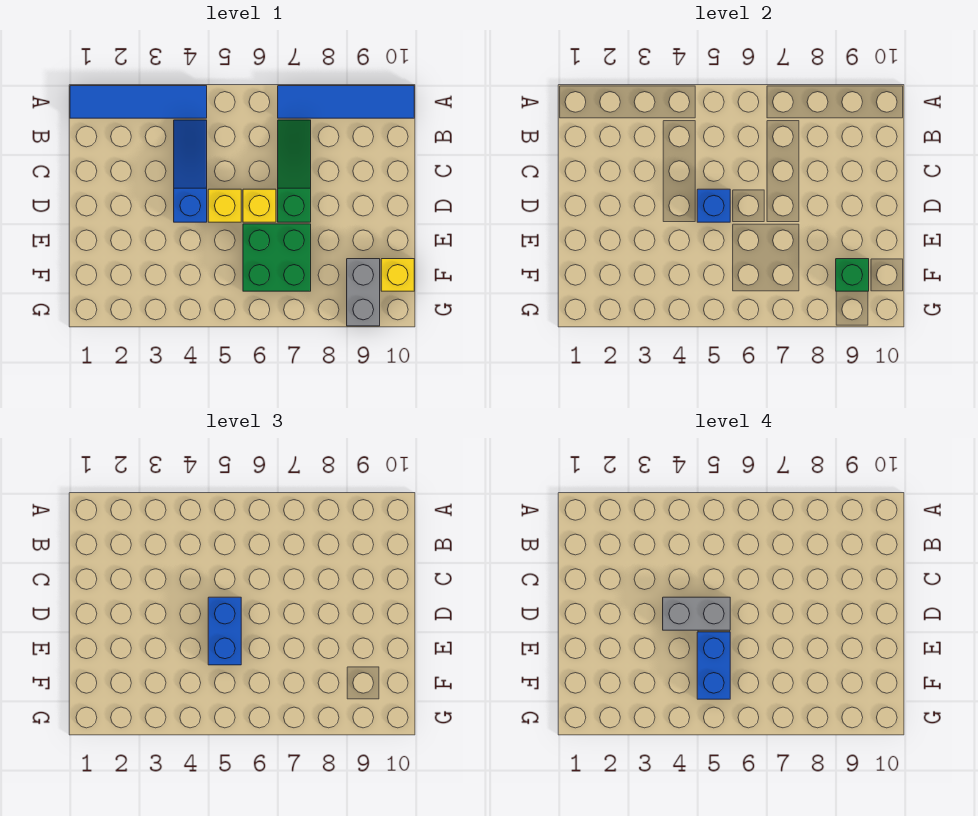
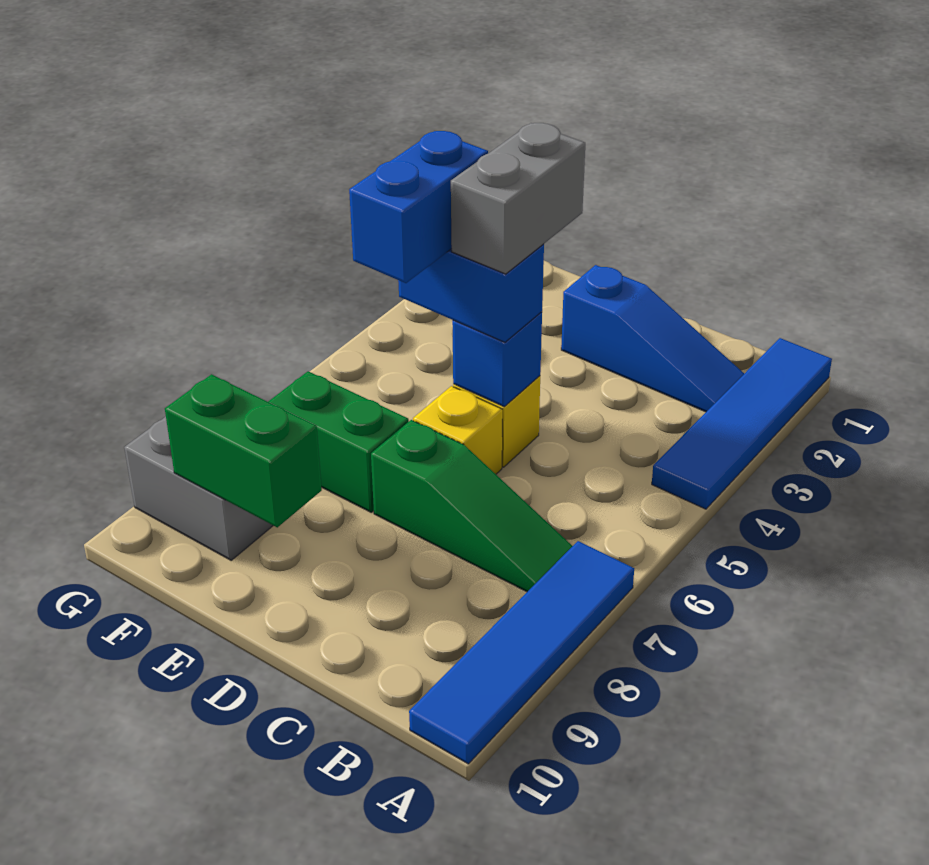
blue slope B4:D4 level 1 top D -> blue slope B2:D2 level 1 top D
blue brick E5:F5 level 4 -> blue brick E5:E6 level 4
green brick E6:F7 level 1 -> green brick E7:F7 level 1
green brick F9 level 2 -> green brick E9:F9 level 2
yellow brick F10 level 1 -> none

